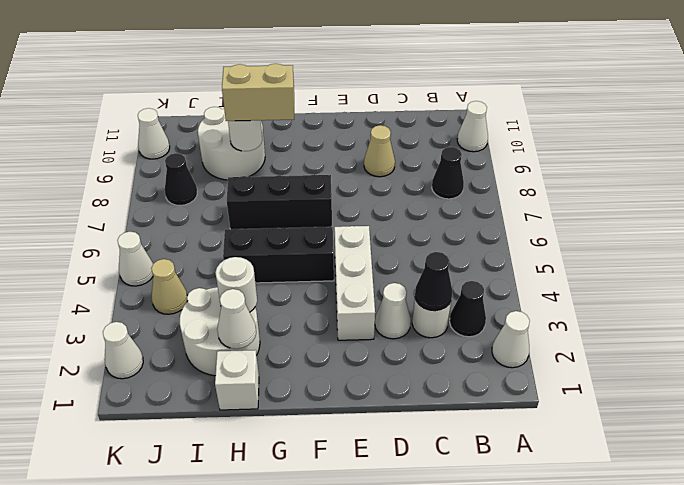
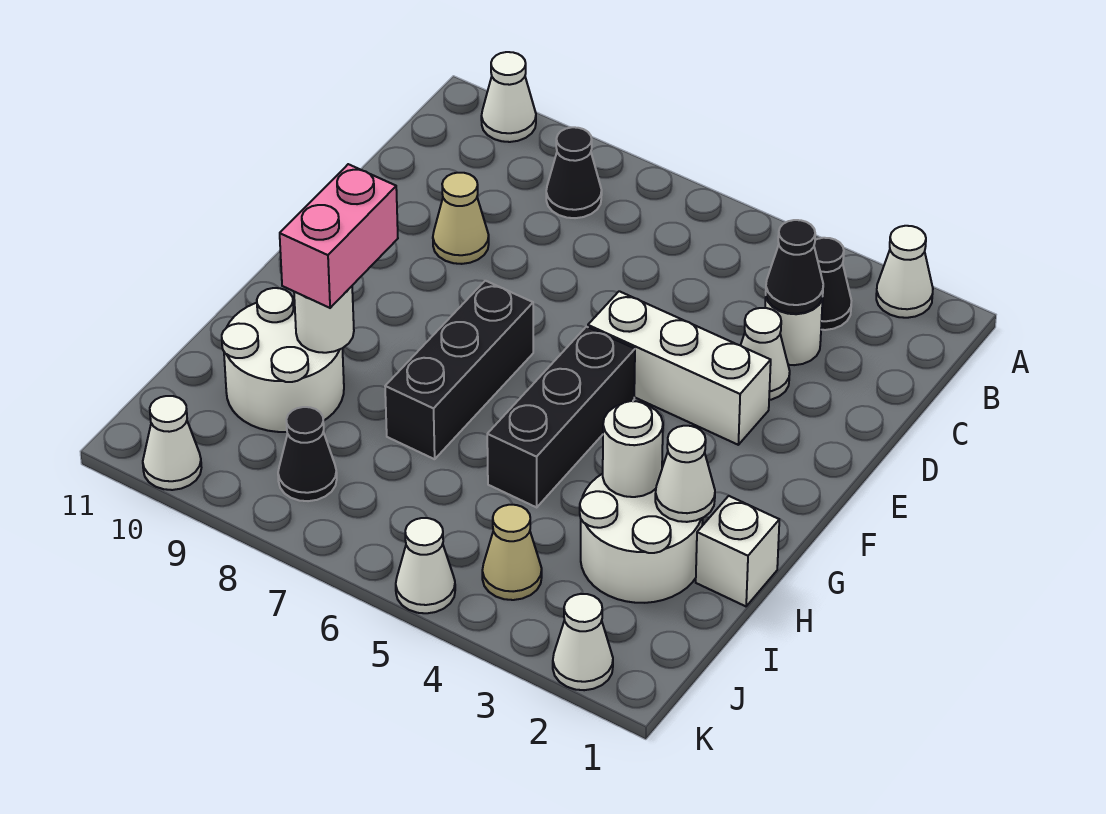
tan brick G9:H9 level 3 -> pink brick G9:H9 level 3

